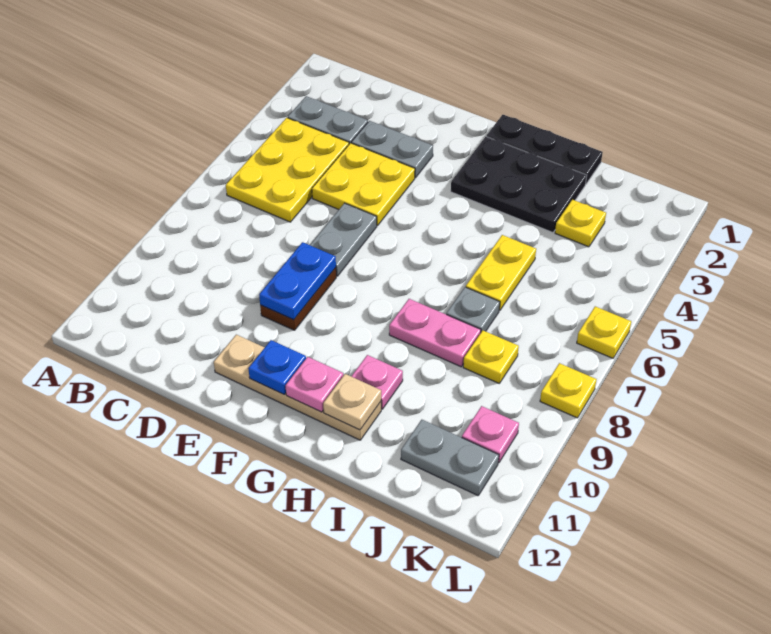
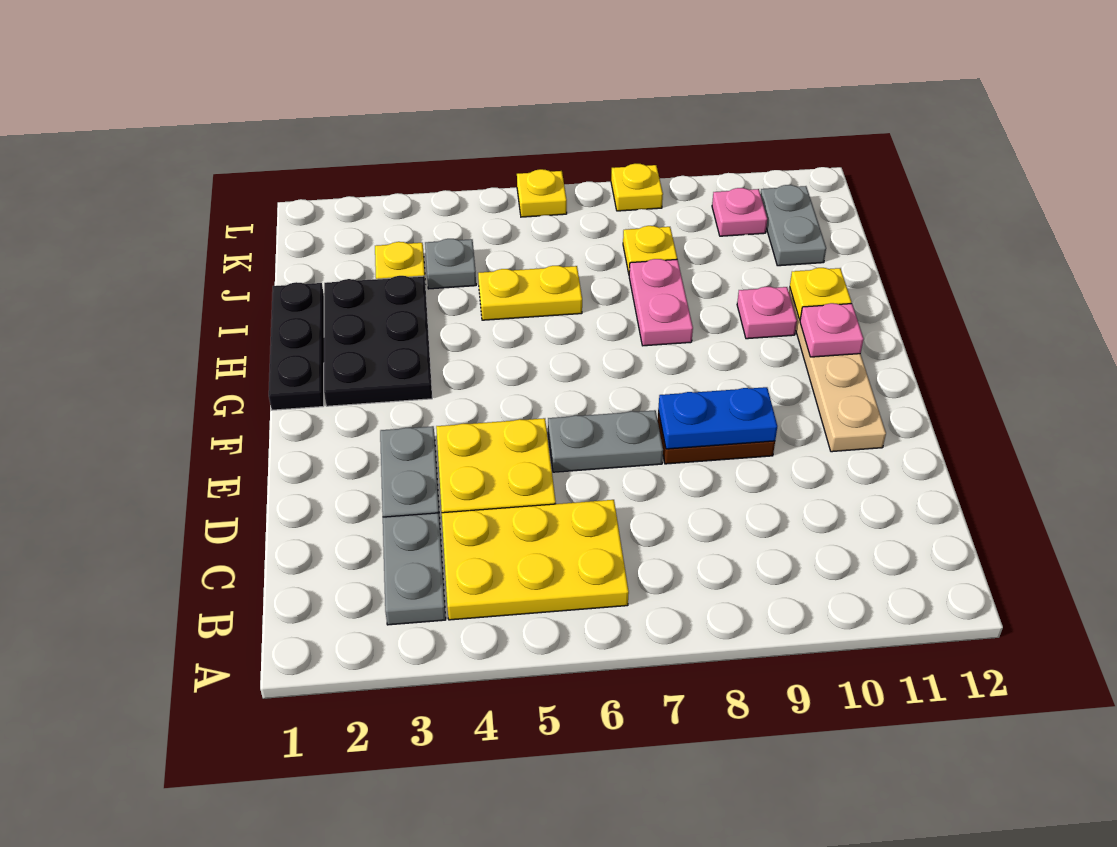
blue plate F11 level 2 -> none
tan plate H11 level 2 -> yellow plate H11 level 2
grey plate I7 level 1 -> grey plate J4 level 1

